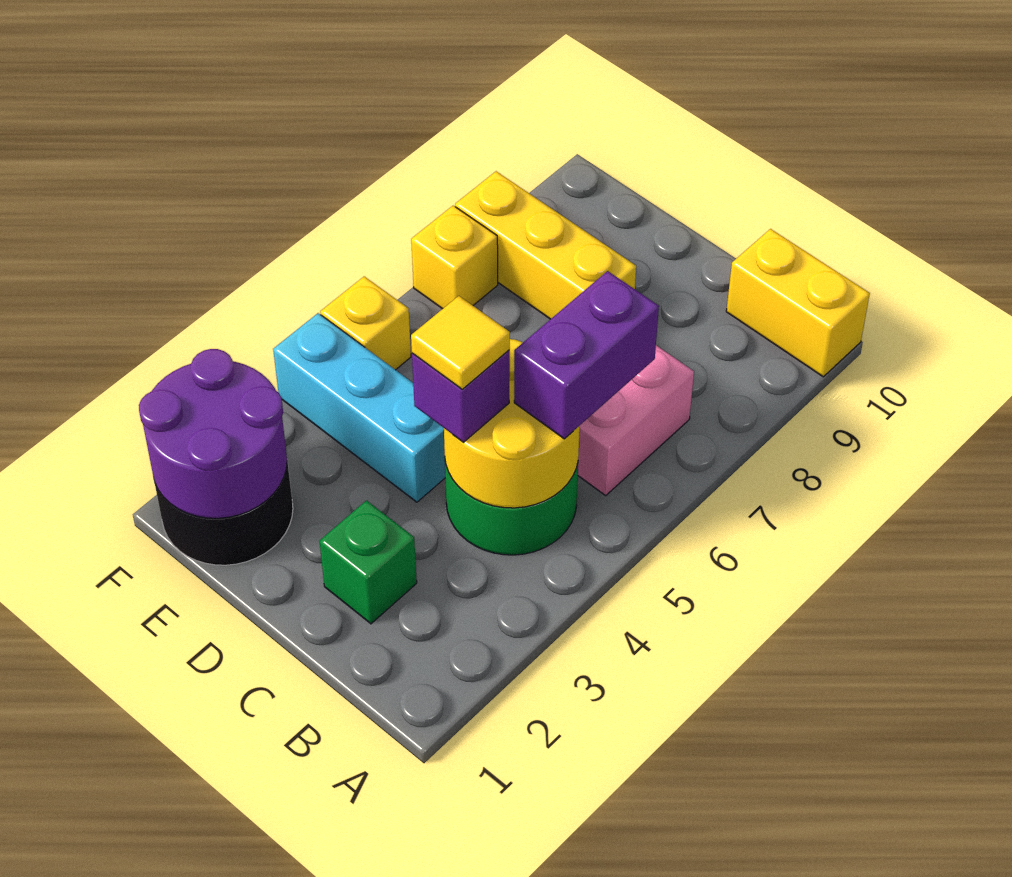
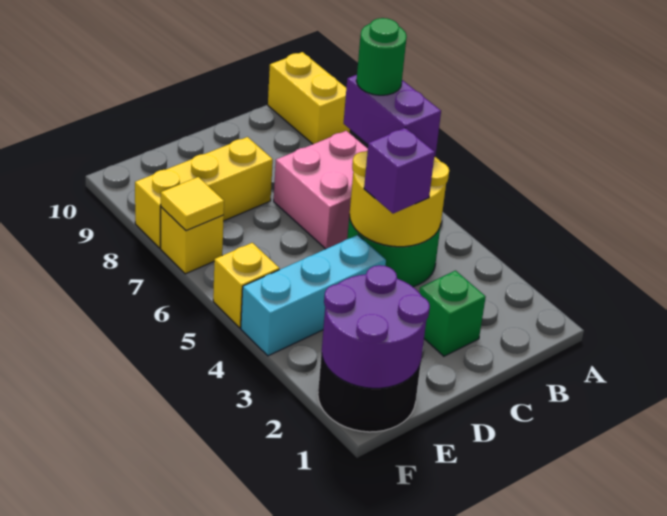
yellow brick A10:B10 level 1 -> yellow brick A9:A10 level 1
none -> green round brick B6 level 4
yellow tile C4 level 4 -> yellow tile F7 level 2

